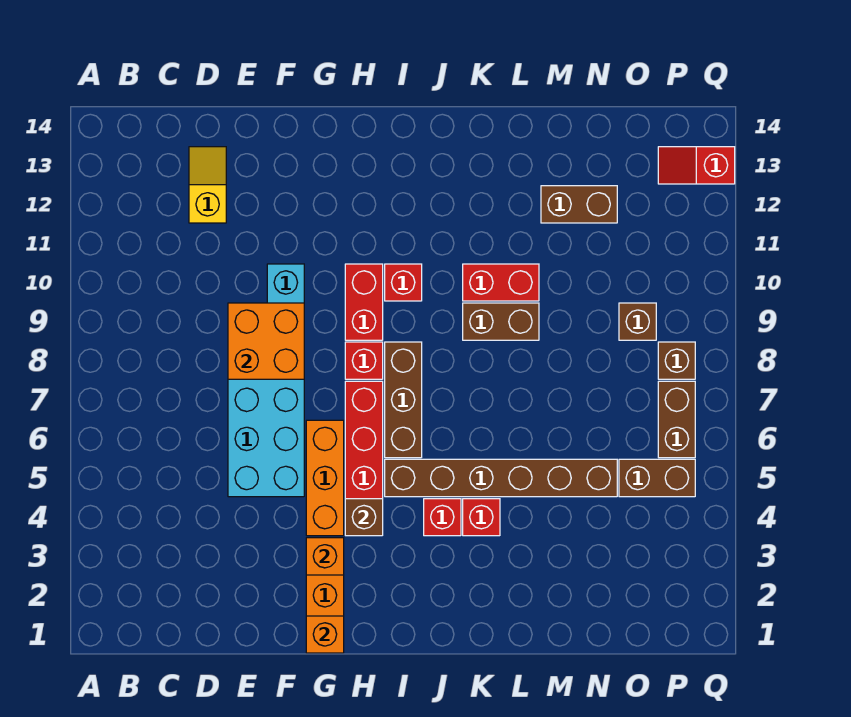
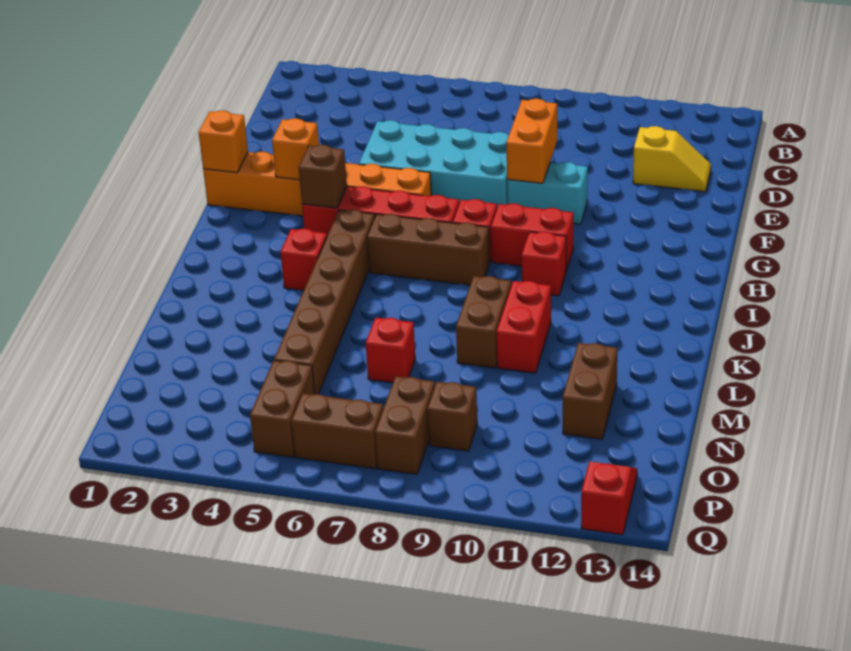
orange brick E8:F9 level 2 -> orange brick E9:F9 level 2
red brick K4 level 1 -> red brick M7 level 1
brown brick P8 level 1 -> brown brick O8:P8 level 1

